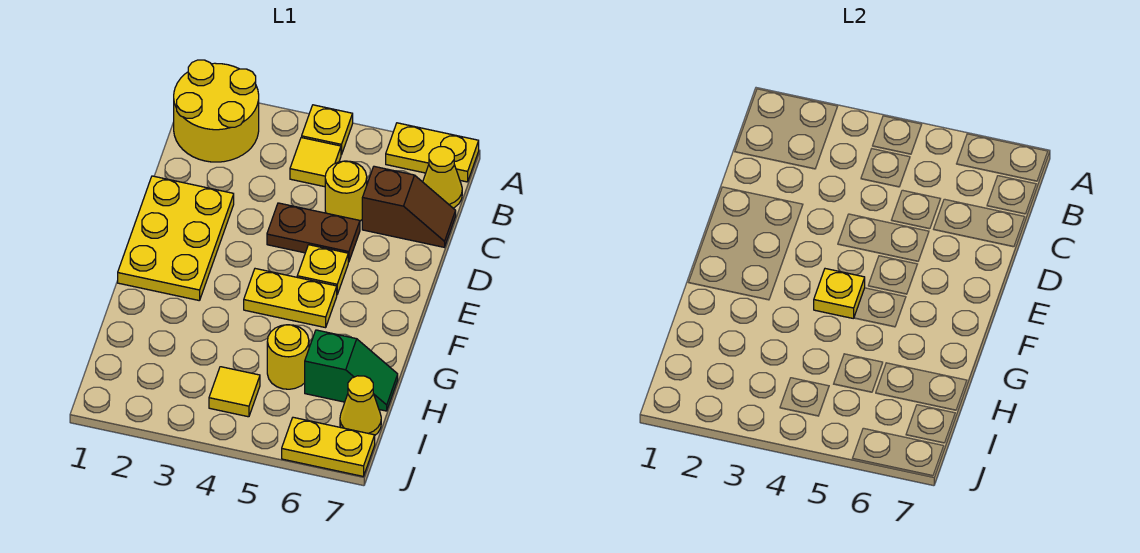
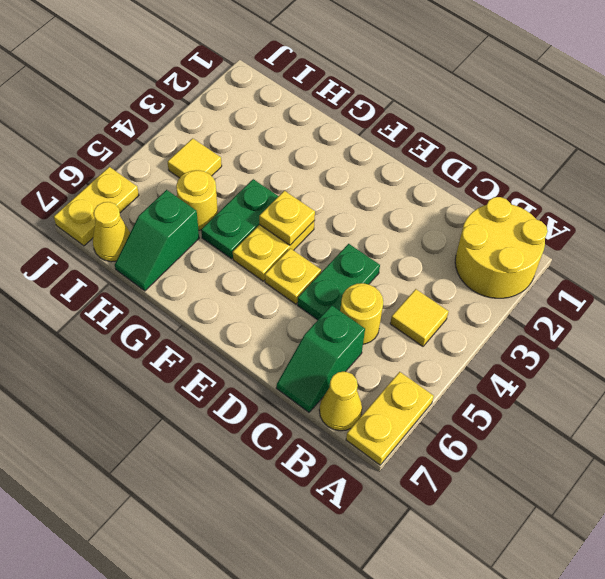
yellow plate A4 level 1 -> none
brown slope C6:C7 level 1 top 6 -> green slope C6:C7 level 1 top 6
yellow plate D1:F2 level 1 -> none
brown plate D4:D5 level 1 -> green plate D4:D5 level 1
none -> green plate G4:G5 level 1

